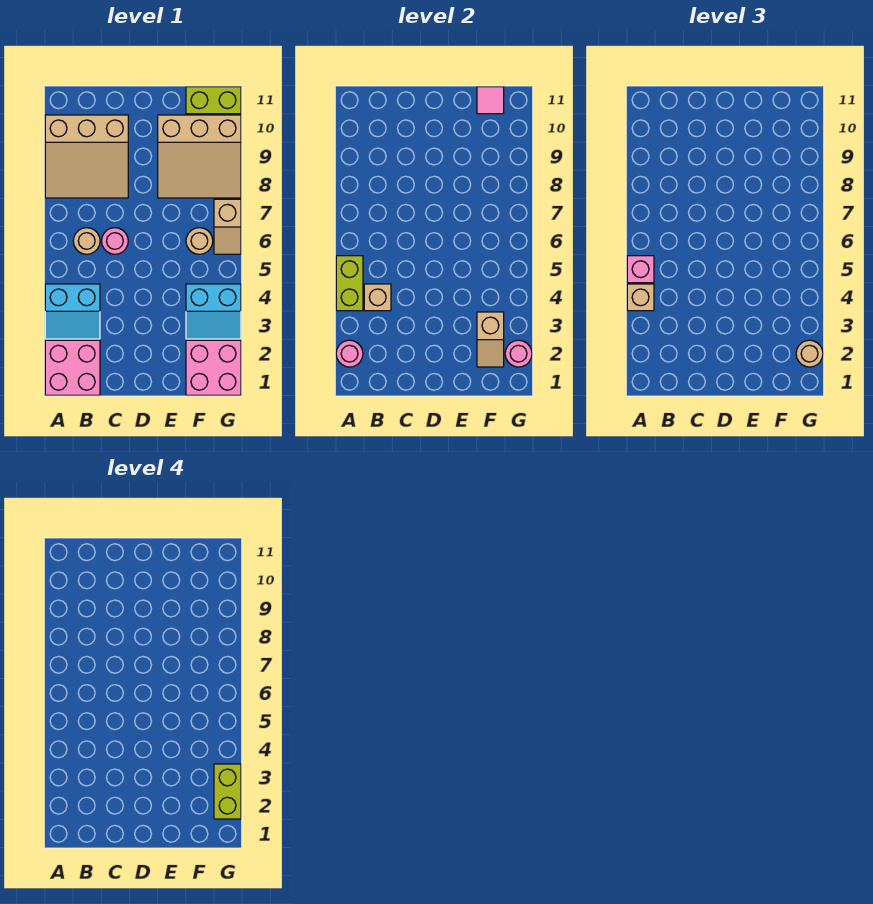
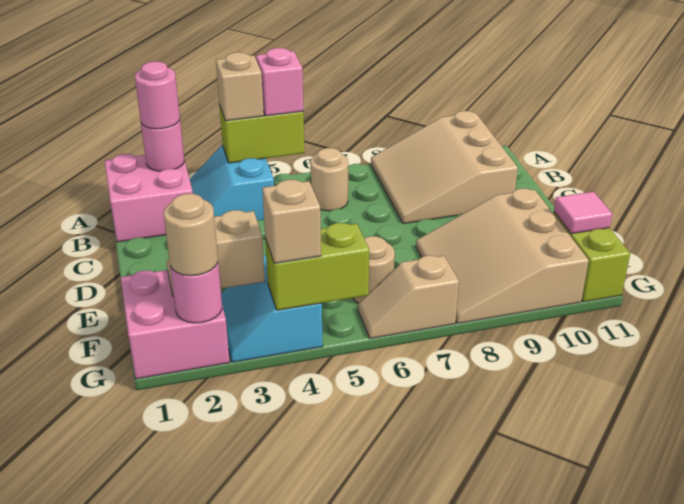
tan brick B4 level 2 -> tan brick G4 level 3
pink round brick C6 level 1 -> pink round brick A2 level 3
lime brick G2:G3 level 4 -> lime brick G4:G5 level 2

